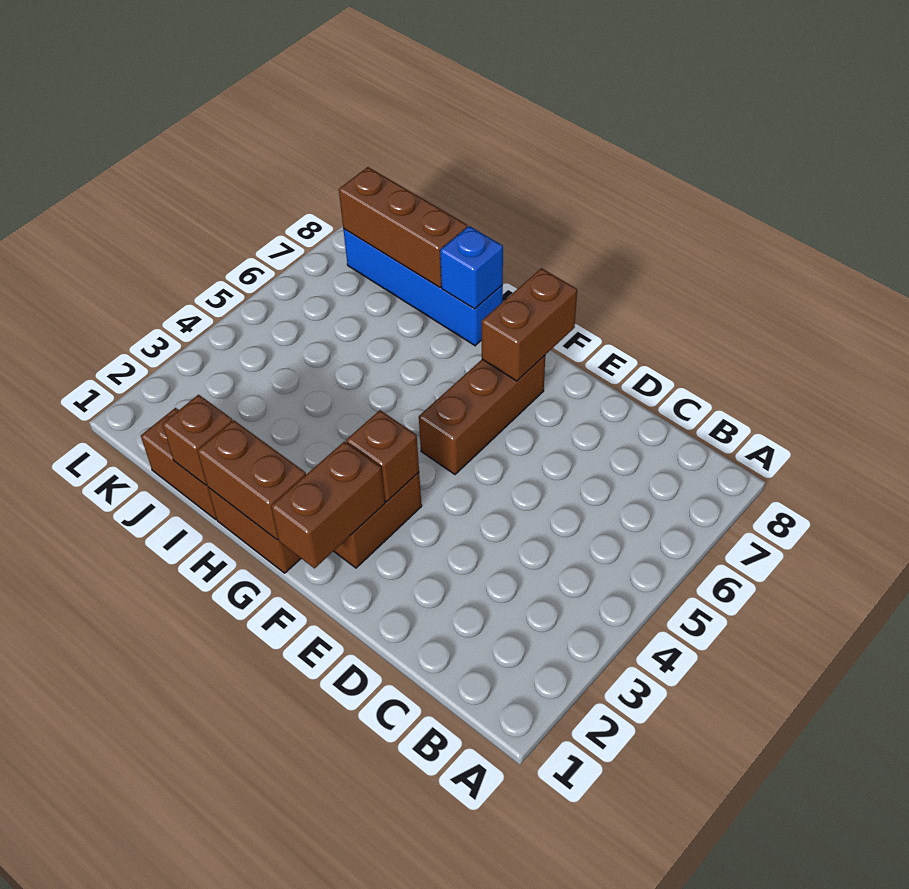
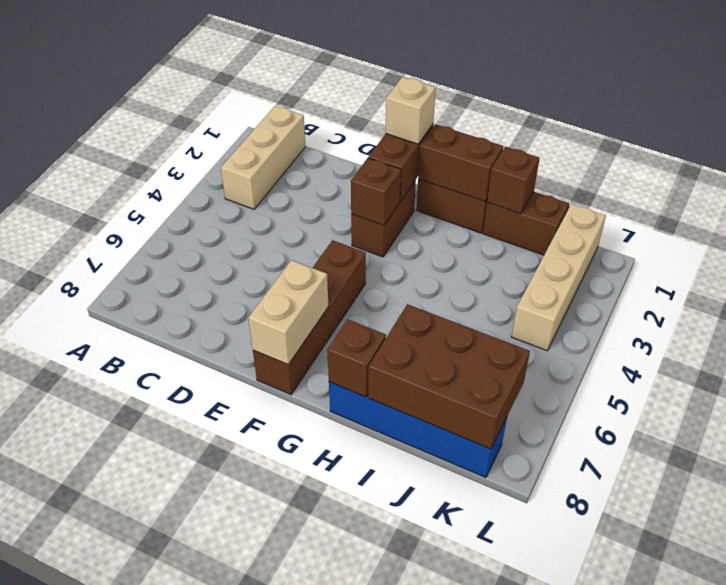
none -> tan brick B1:B3 level 1
none -> tan brick F1 level 3
brown brick F5:F7 level 1 -> brown brick F5:F8 level 1
brown brick F7:F8 level 2 -> tan brick F7:F8 level 2
blue brick H8 level 2 -> brown brick H8 level 2
brown brick I8:K8 level 2 -> brown brick I7:K8 level 2
none -> tan brick K1:K4 level 1

